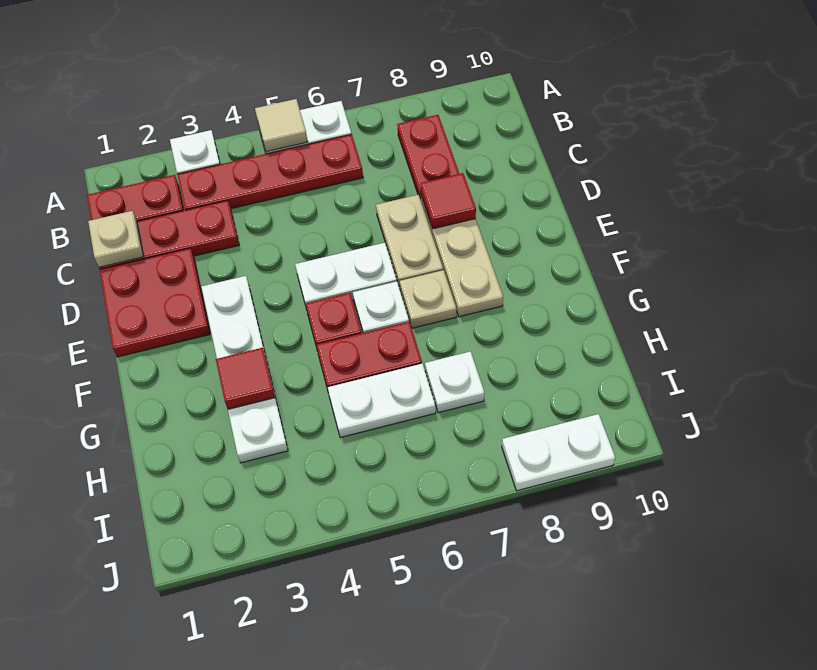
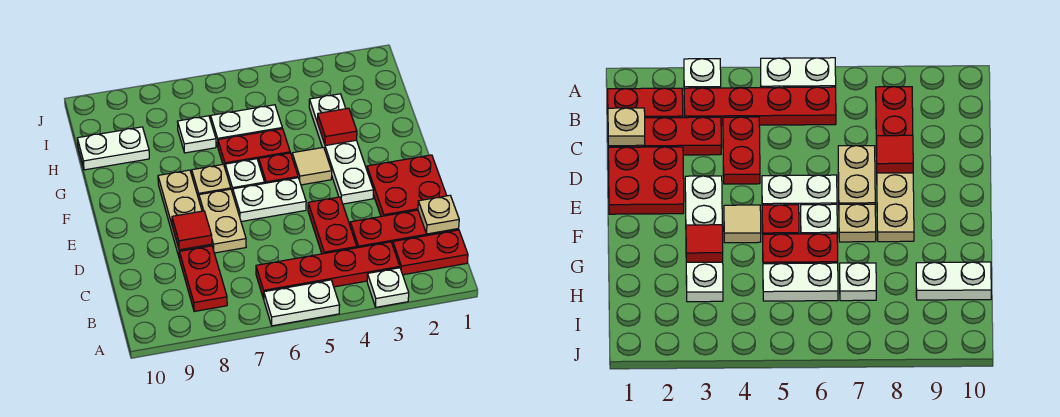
tan tile A5 level 2 -> tan tile F4 level 1
none -> red plate C4:D4 level 1
white plate J8:J9 level 1 -> white plate H9:H10 level 1

